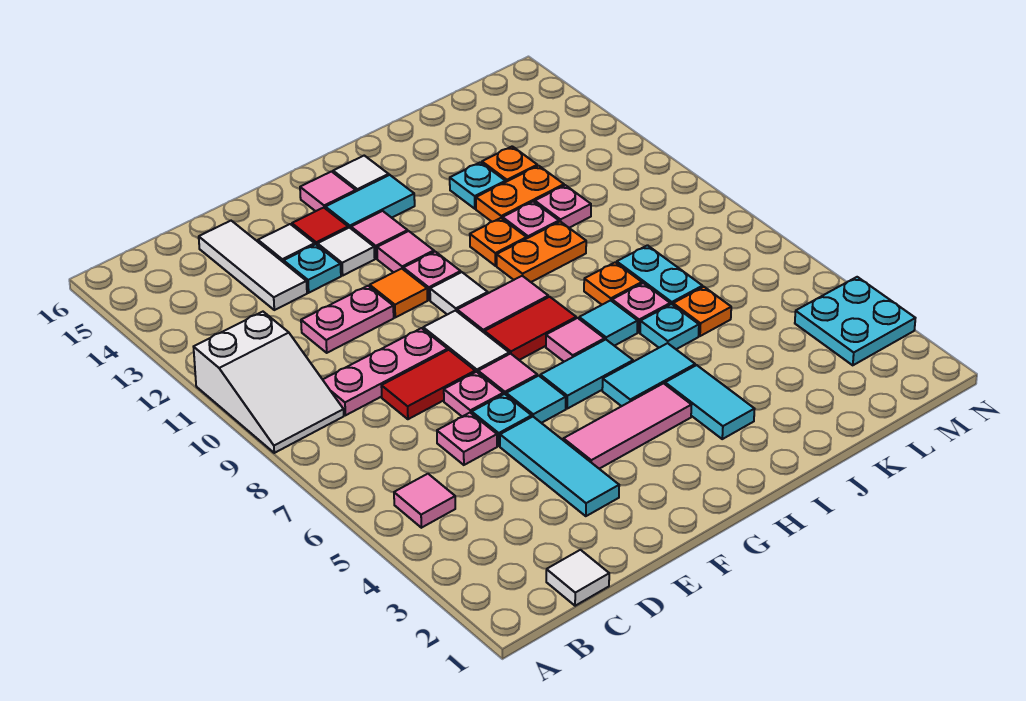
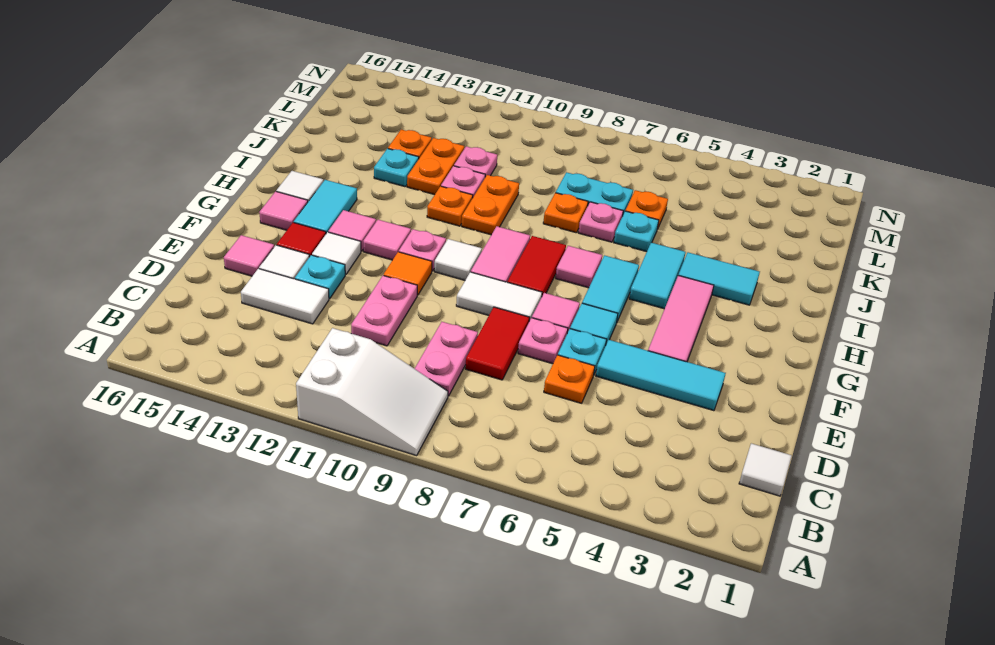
pink tile B5 level 1 -> pink tile E15 level 1
pink plate C9:E9 level 1 -> pink plate C9:D9 level 1
pink plate D6 level 1 -> orange plate D6 level 1
white tile D13:D15 level 1 -> white tile D13:D14 level 1
cyan tile I7 level 1 -> none
cyan plate M3:N4 level 1 -> none

